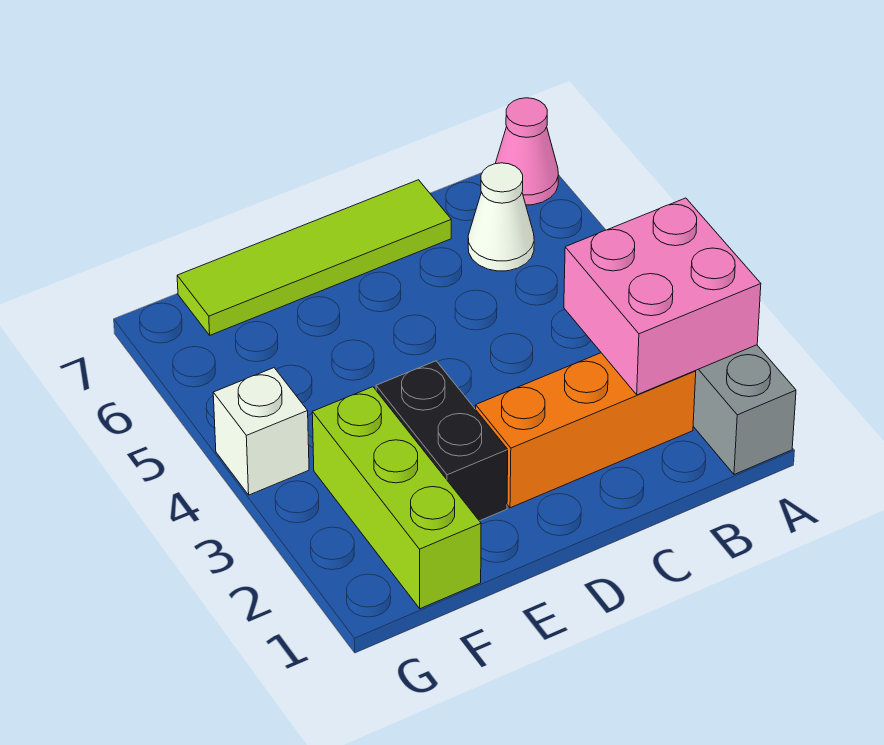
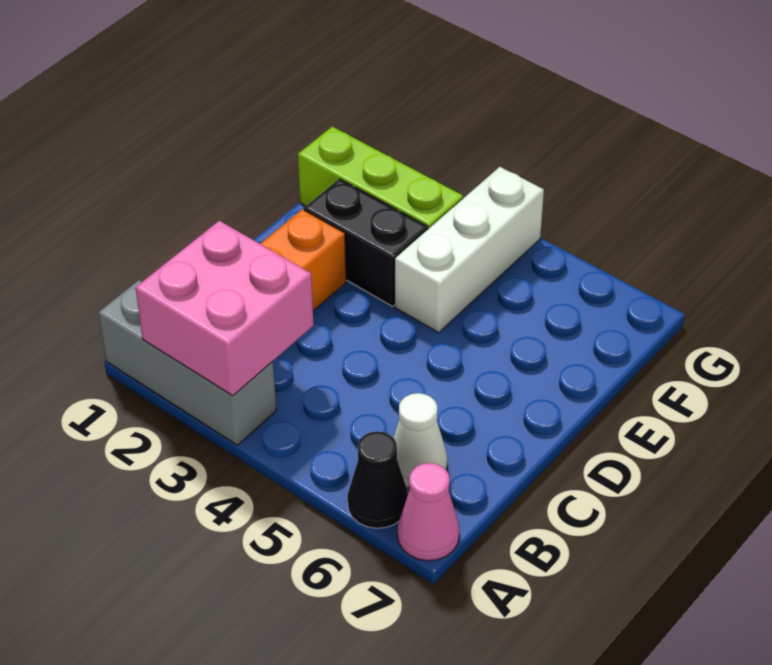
none -> black cone A6 level 1
lime tile C7:F7 level 1 -> none
white brick G4 level 1 -> white brick E4:G4 level 1

